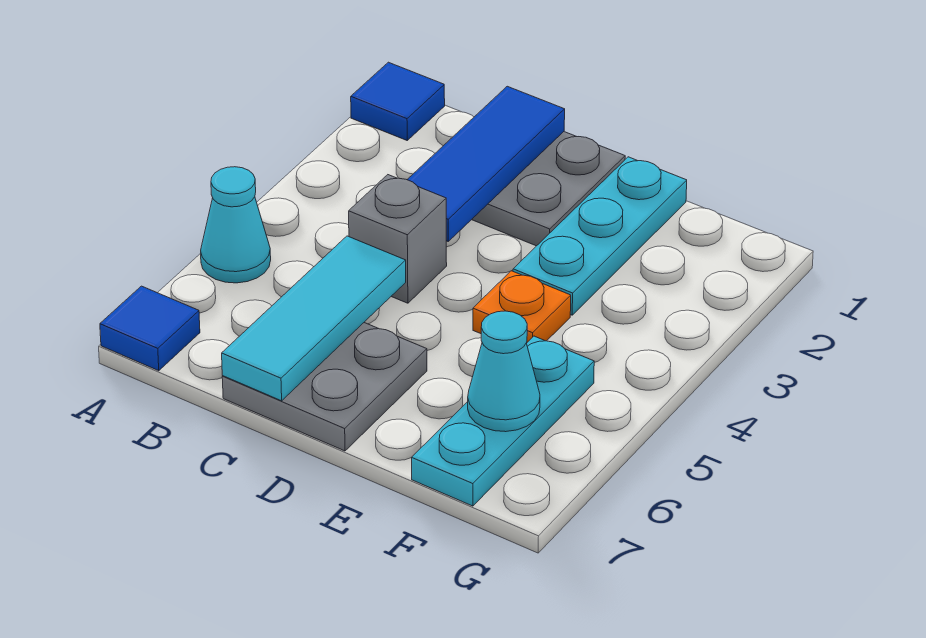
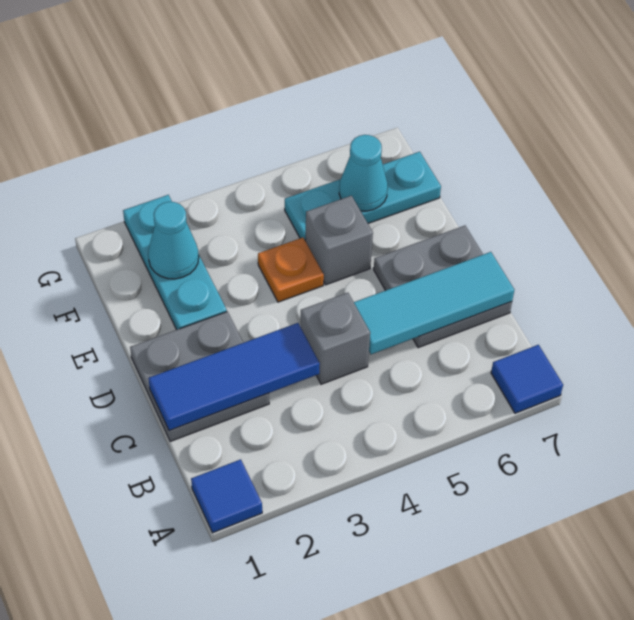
cyan cone A5 level 1 -> cyan cone F2 level 2
cyan plate E1:E3 level 1 -> cyan plate E2:G2 level 1
none -> grey brick E5 level 1

